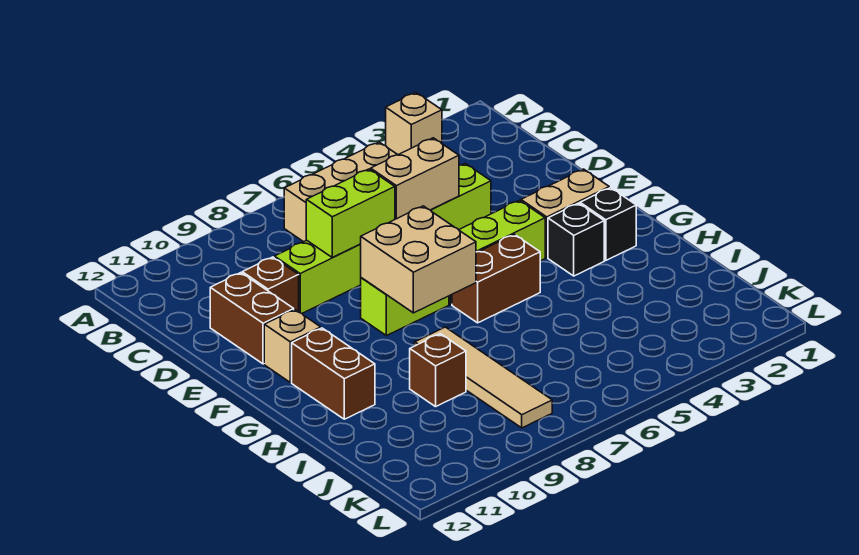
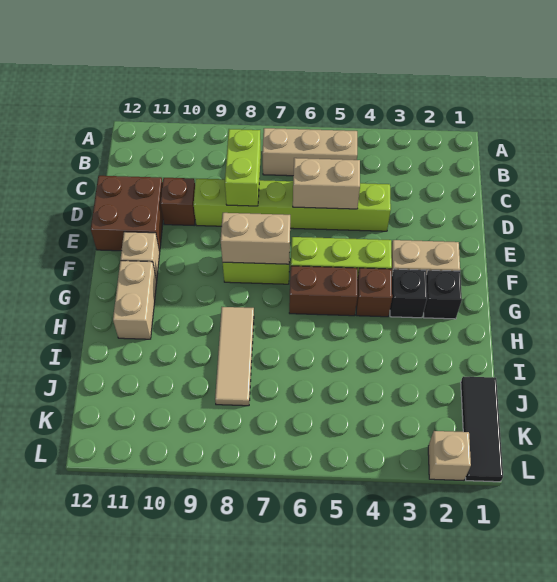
tan brick A3 level 1 -> tan brick L2 level 1
lime brick D7:D8 level 2 -> lime brick C8:D8 level 2
brown brick D11:E11 level 1 -> brown brick D11:E12 level 1
tan brick F7:G8 level 2 -> tan brick F7:F8 level 2
brown brick G11:H11 level 1 -> tan brick G11:H11 level 1
tan tile H8:K8 level 1 -> tan tile H8:J8 level 1
brown brick I9 level 1 -> brown brick G4 level 1
none -> black tile J1:L1 level 1

